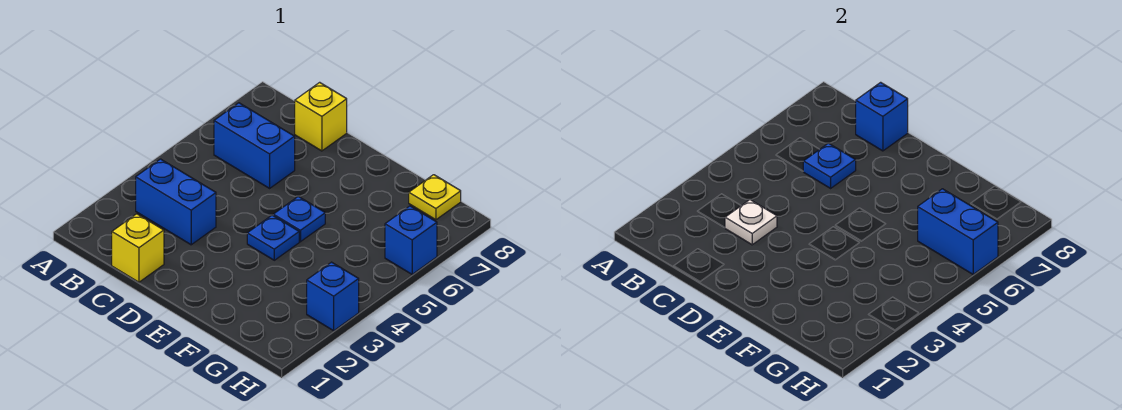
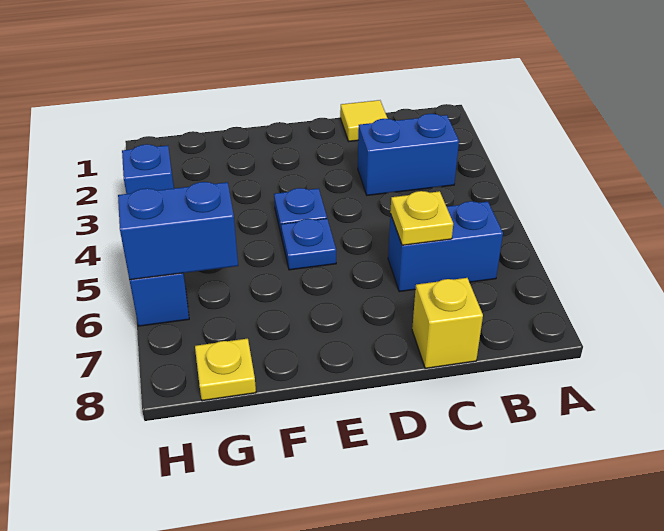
yellow brick C1 level 1 -> yellow tile C1 level 1
white plate C3 level 2 -> none
blue plate C6 level 2 -> yellow plate C6 level 2
blue brick C8 level 2 -> none

